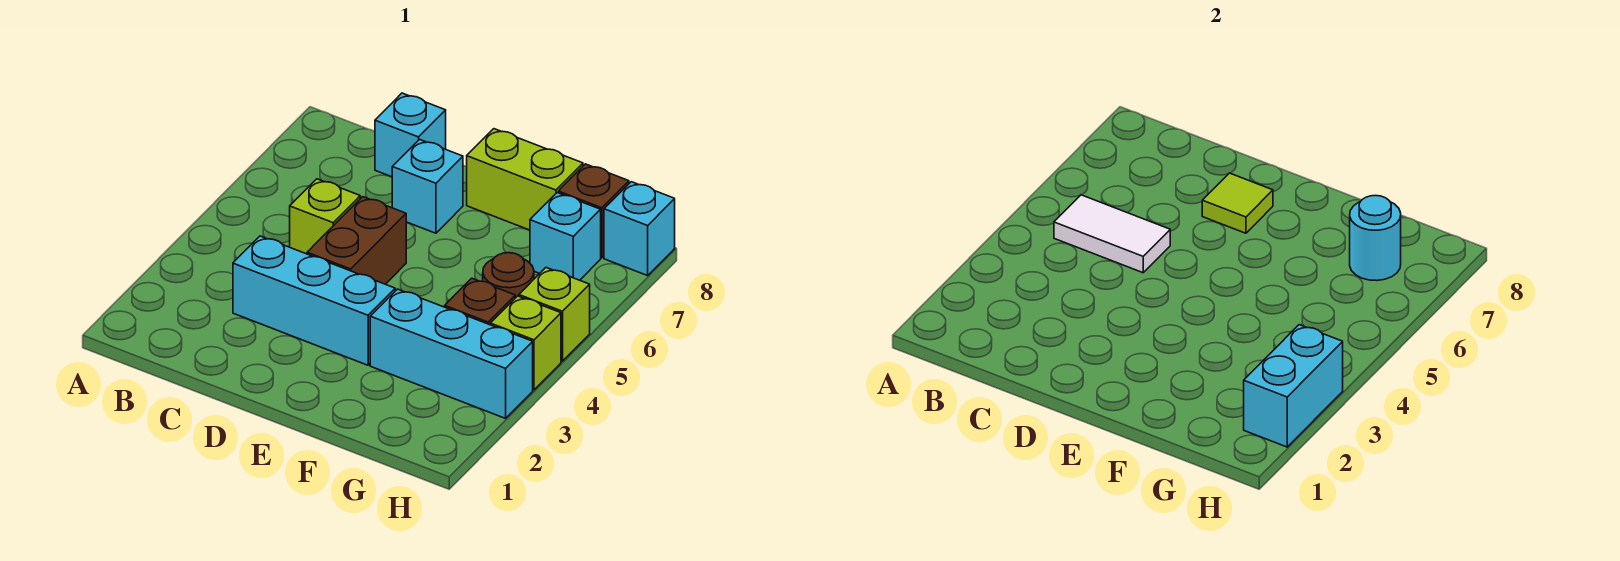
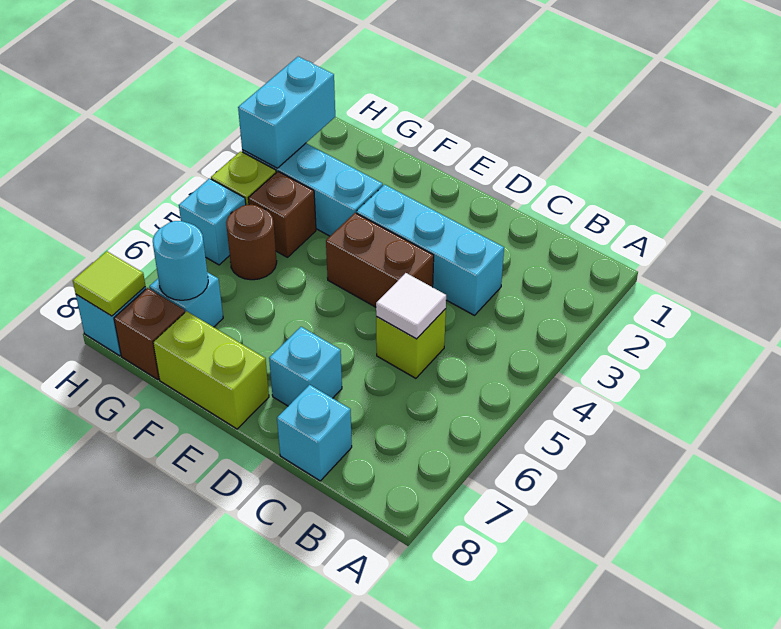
white tile B5:C5 level 2 -> white tile C5 level 2
brown brick D4:D5 level 1 -> brown brick D4:E4 level 1
lime tile D7 level 2 -> lime tile H8 level 2
lime brick H5 level 1 -> cyan brick H5 level 1

